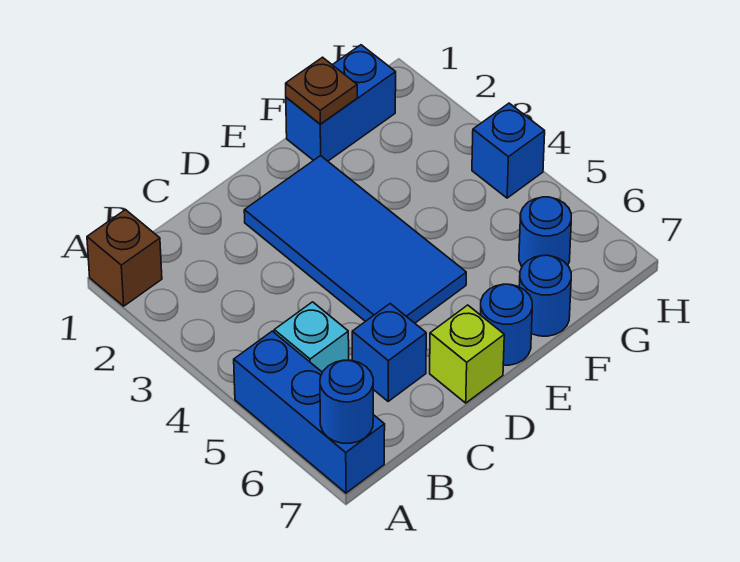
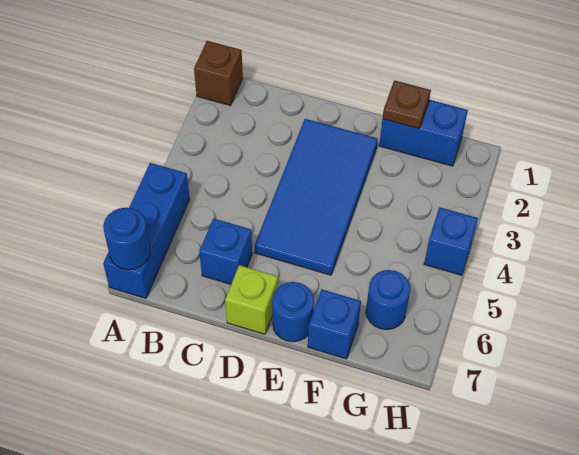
cyan brick B5 level 1 -> none
blue round brick F7 level 1 -> blue brick F7 level 1

